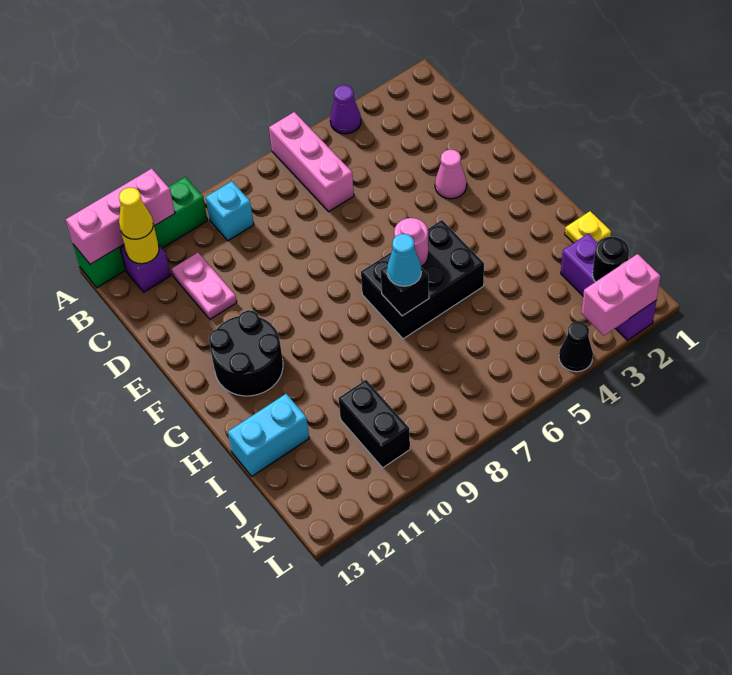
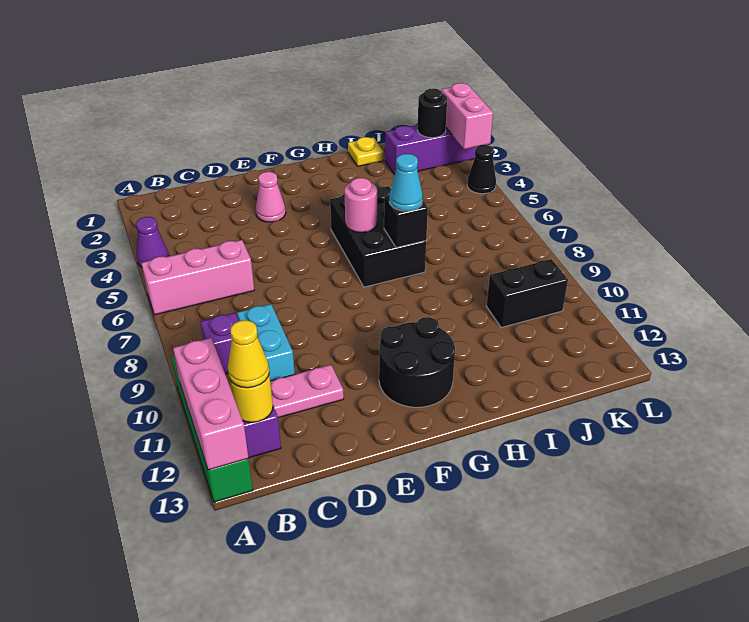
cyan brick B9 level 1 -> purple brick B9 level 1
cyan brick I12:I13 level 1 -> cyan brick C9:C10 level 1

